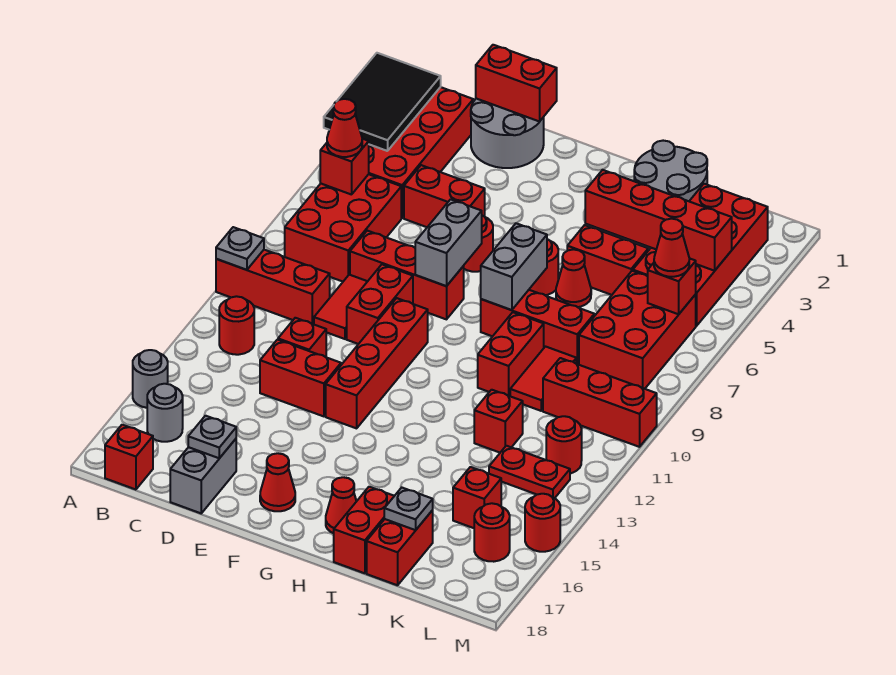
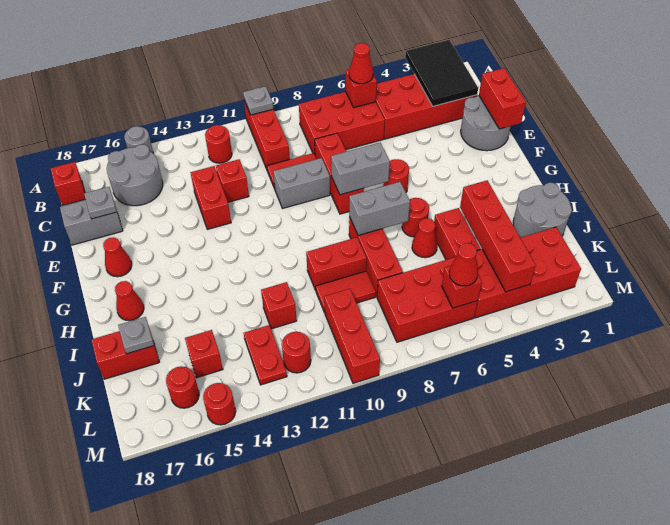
black tile A2:B4 level 2 -> black tile A2:C3 level 2
grey round brick B16 level 1 -> grey round brick B15:C16 level 1
red brick D5:E5 level 1 -> none
red brick E9:E10 level 1 -> grey brick E9:E10 level 1
red brick F10:F13 level 1 -> none
red brick I17:I18 level 1 -> none

